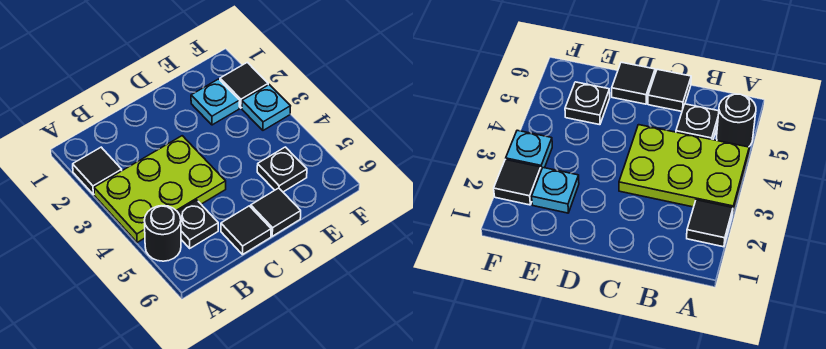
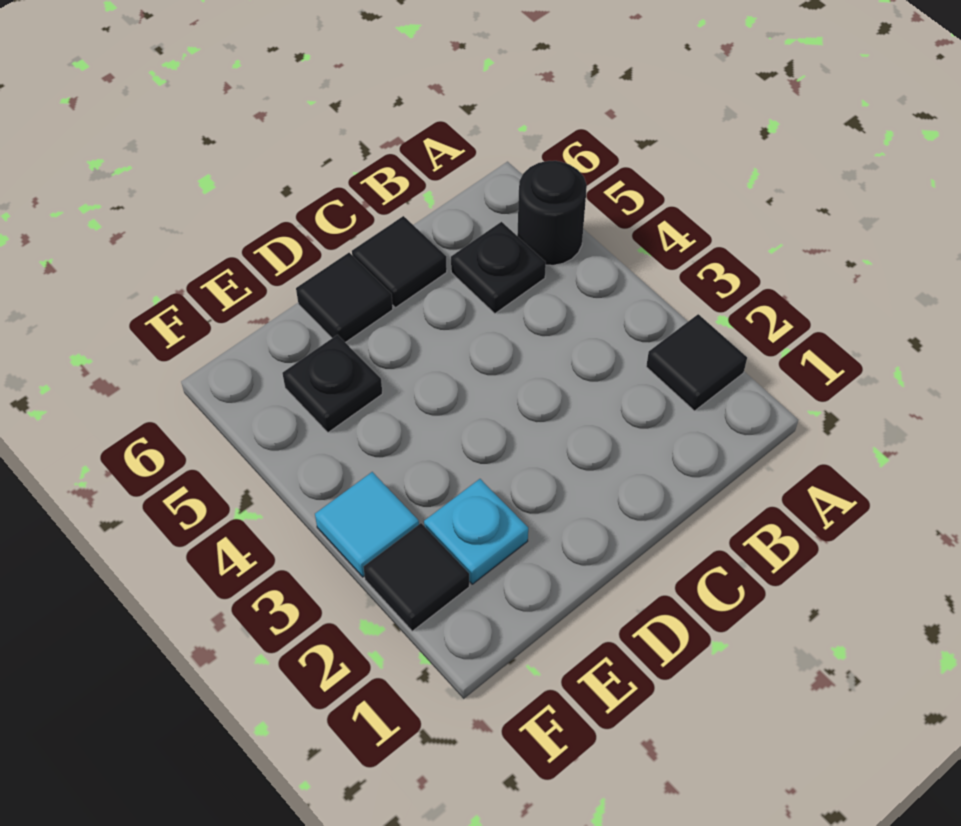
lime plate A3:C4 level 1 -> none
cyan plate F3 level 1 -> cyan tile F3 level 1

